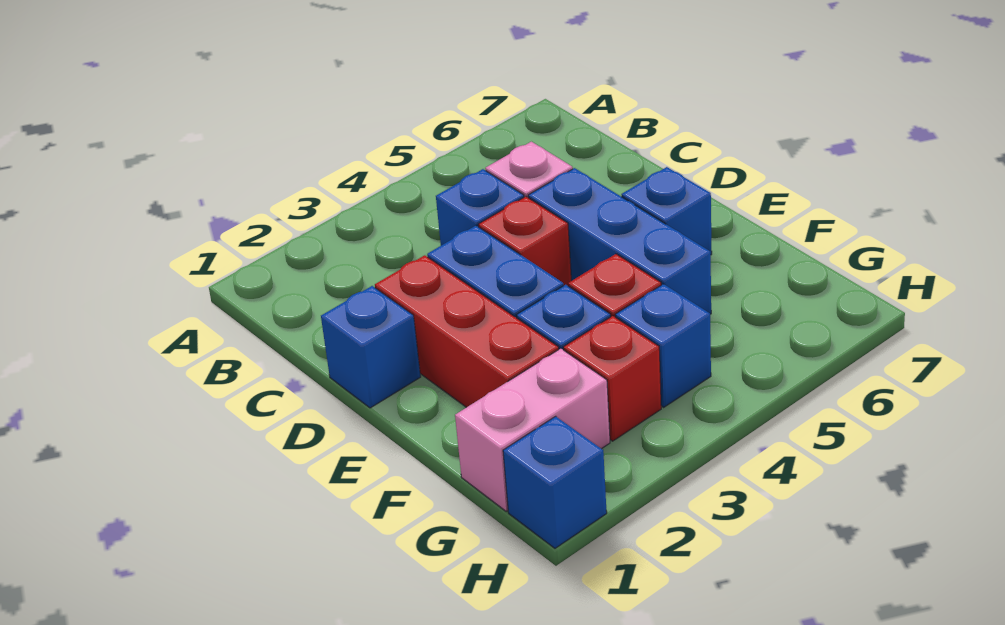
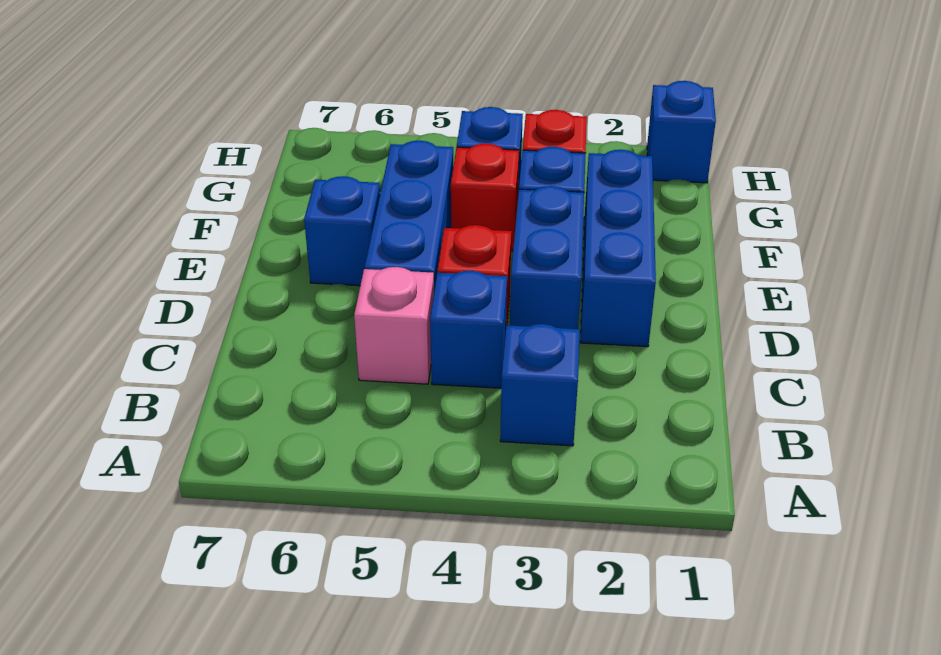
blue brick D1 level 1 -> blue brick B3 level 1
red brick D2:F2 level 1 -> blue brick D2:F2 level 1
pink brick G1:G2 level 1 -> none

